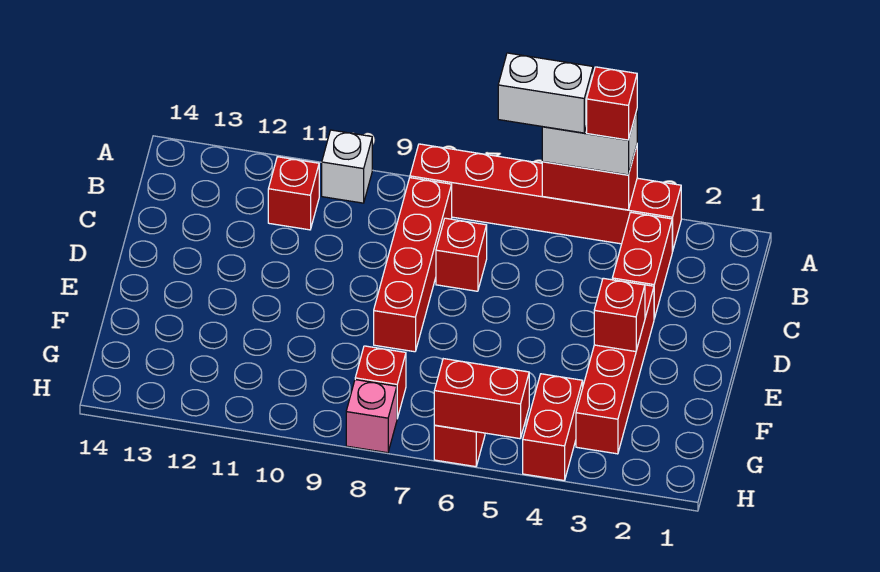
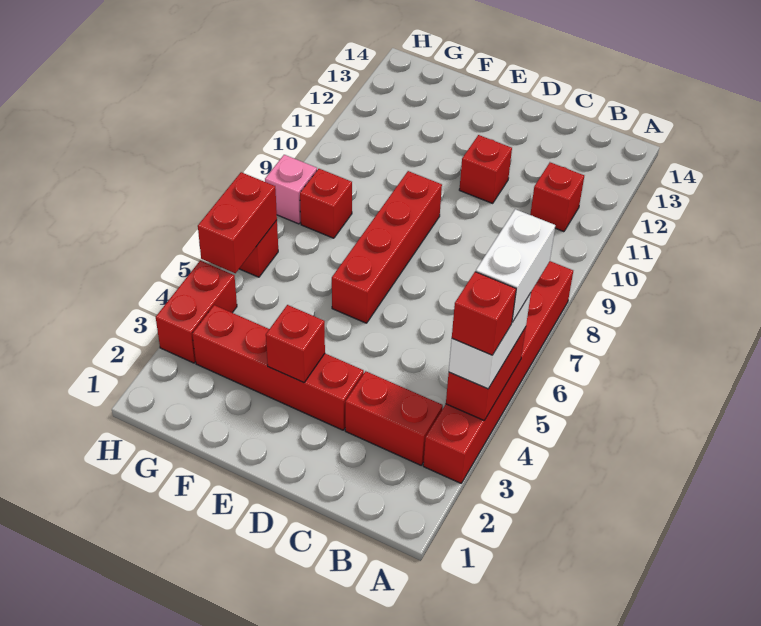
white brick A10 level 1 -> none
red brick B8:E8 level 1 -> red brick E6:E9 level 1
red brick C7 level 1 -> red brick D11 level 1
red brick G4:H4 level 1 -> red brick H3:H4 level 1

